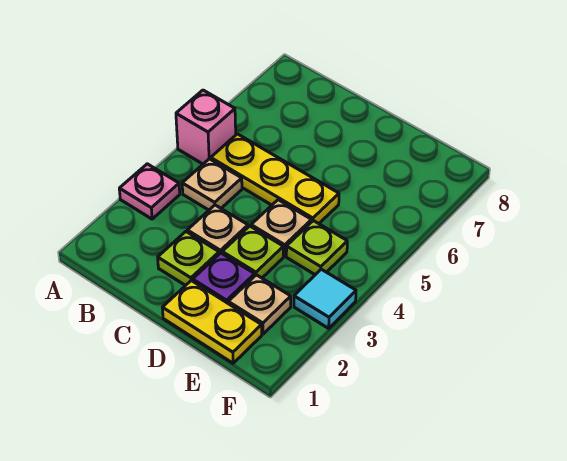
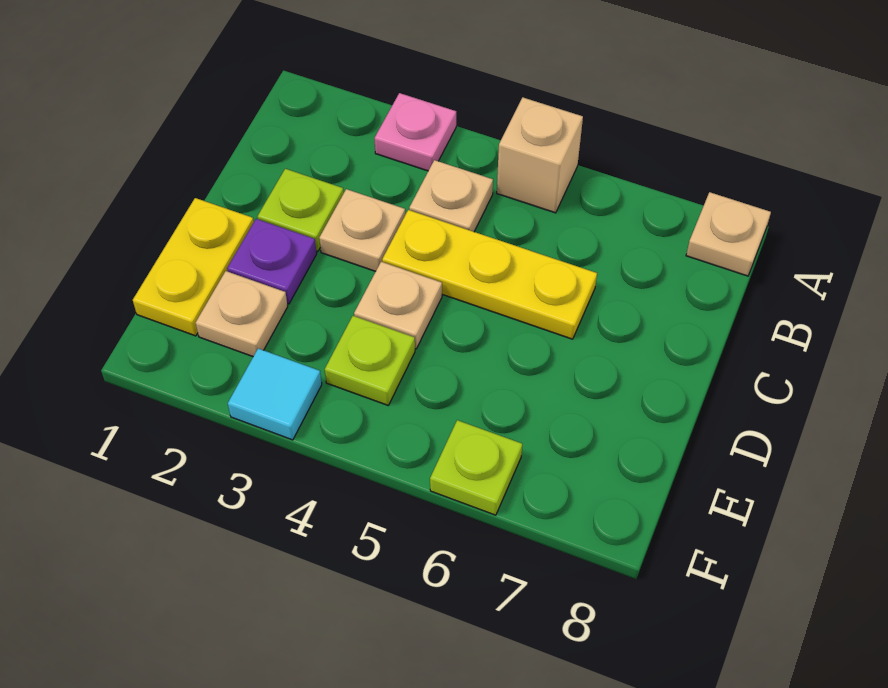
pink brick A5 level 1 -> tan brick A5 level 1
none -> tan plate A8 level 1
yellow plate B5:D5 level 1 -> yellow plate C4:C6 level 1
lime plate D3 level 1 -> lime plate F6 level 1

